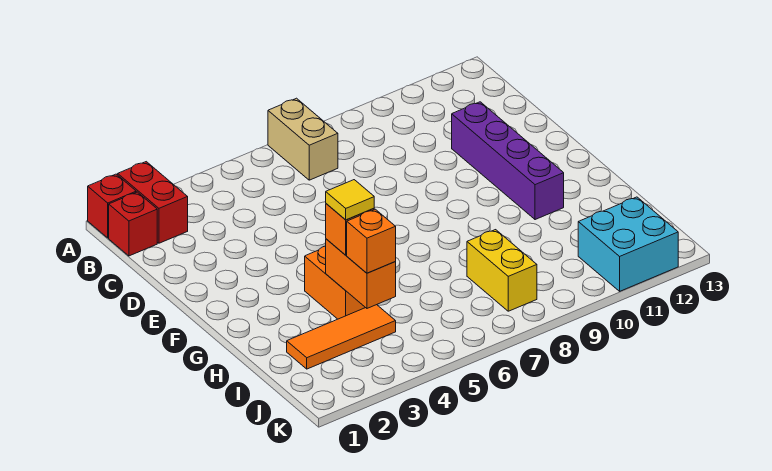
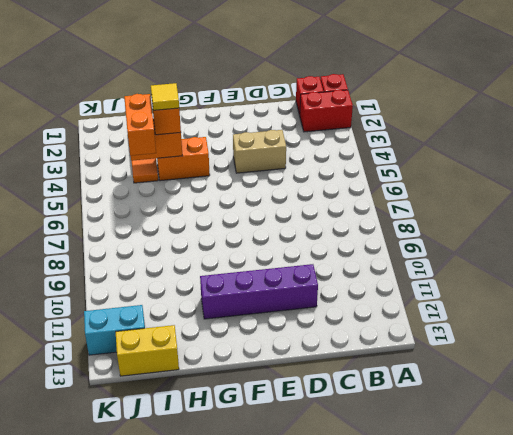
tan brick A7:B7 level 1 -> tan brick D4:E4 level 1
orange brick I4 level 3 -> orange brick I4:I5 level 3
yellow brick I8:J8 level 1 -> yellow brick I13:J13 level 1
cyan brick J11:K12 level 1 -> cyan brick J12:K12 level 1

